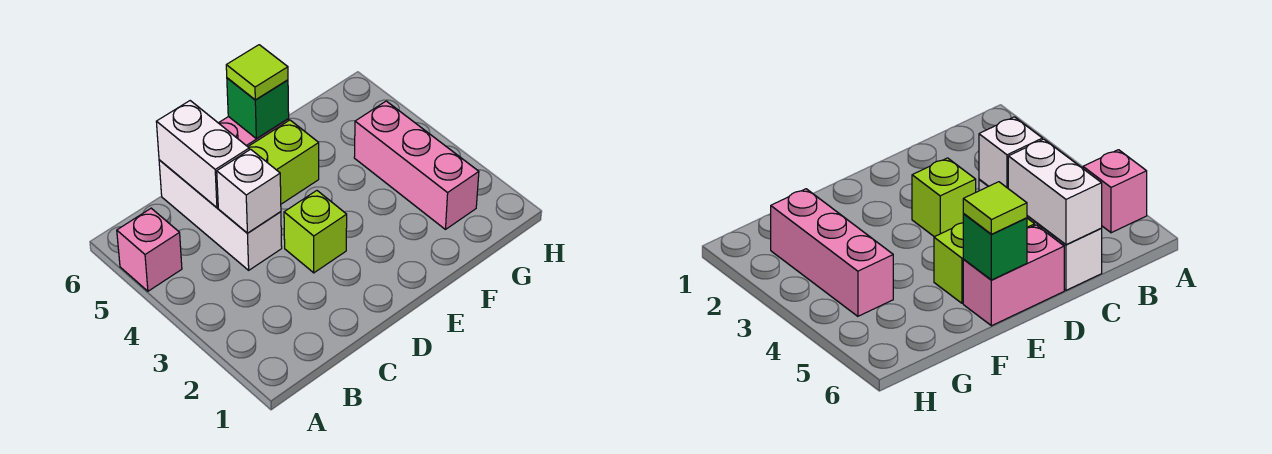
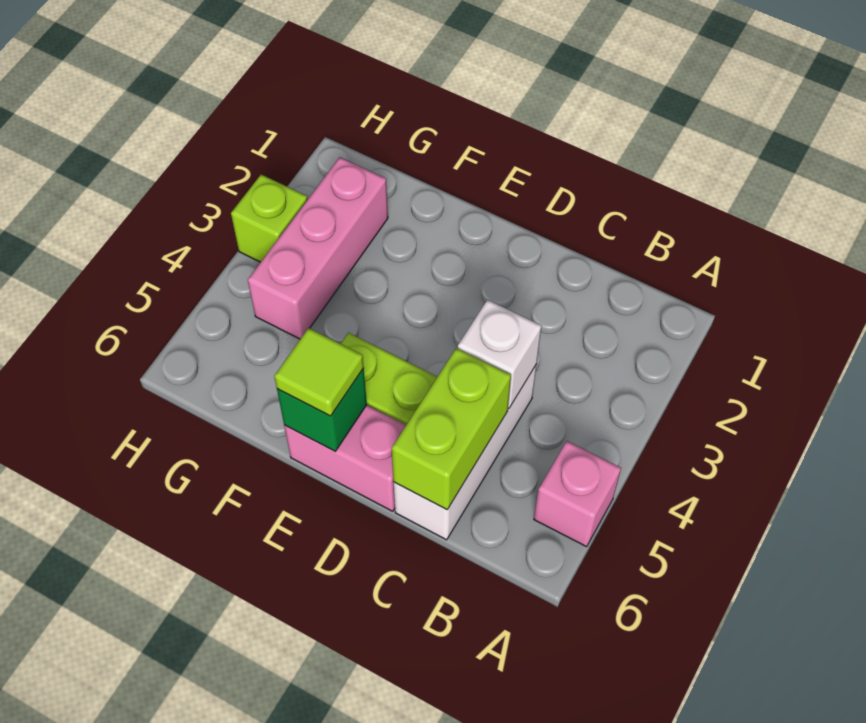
white brick C5:C6 level 2 -> lime brick C5:C6 level 2
lime brick D3 level 1 -> lime brick H3 level 1

